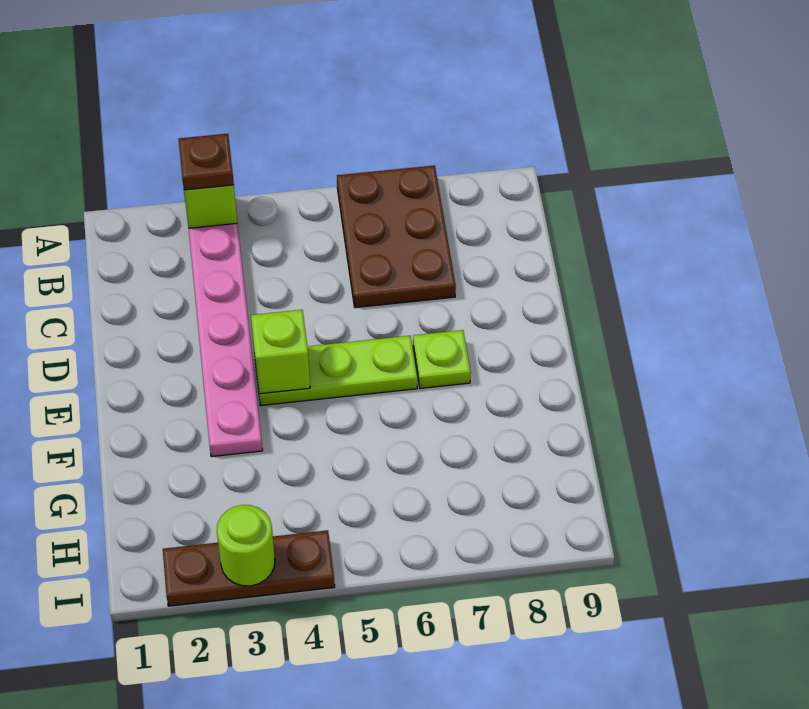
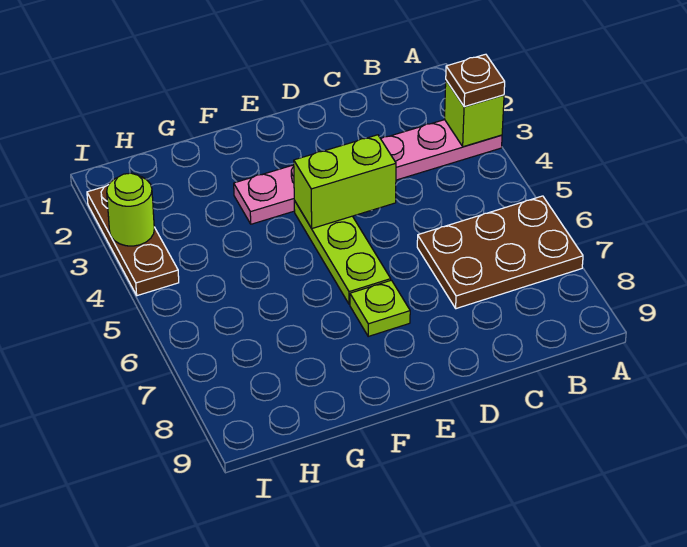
lime brick E4 level 2 -> lime brick D4:E4 level 2

